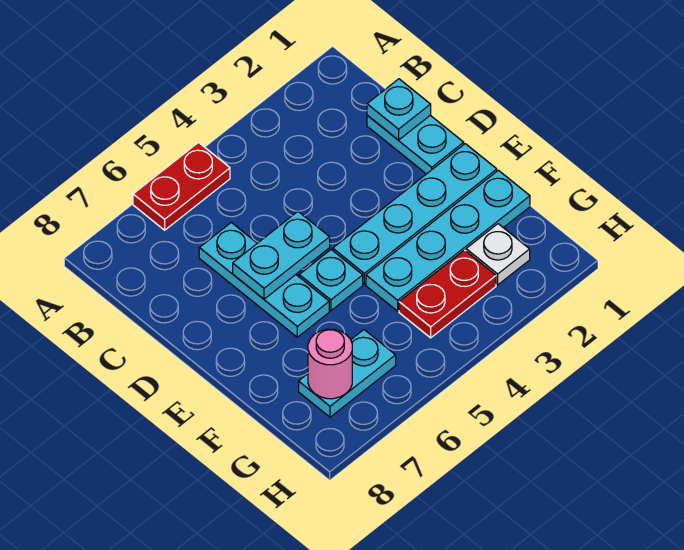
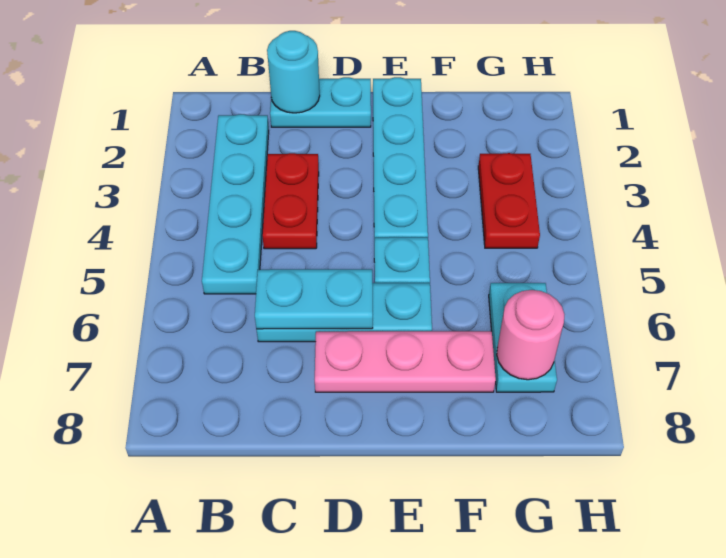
red plate A5:A6 level 1 -> red plate C3:C4 level 1
cyan plate C1 level 2 -> cyan round brick C1 level 2
cyan plate D5:D6 level 2 -> cyan plate C6:D6 level 2
none -> pink plate D7:F7 level 1
cyan plate F1:F4 level 1 -> cyan plate B2:B5 level 1
white plate G2 level 1 -> none

